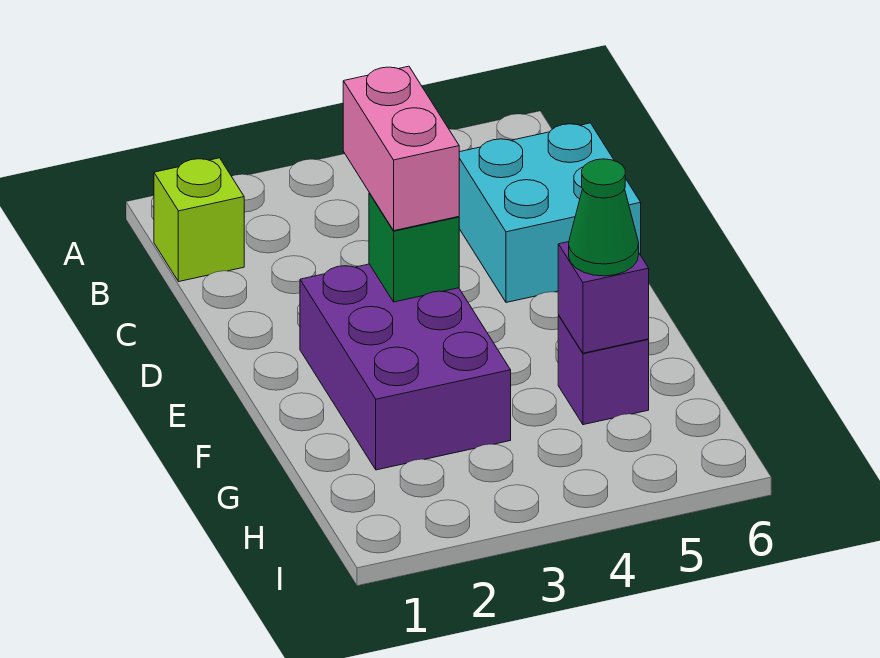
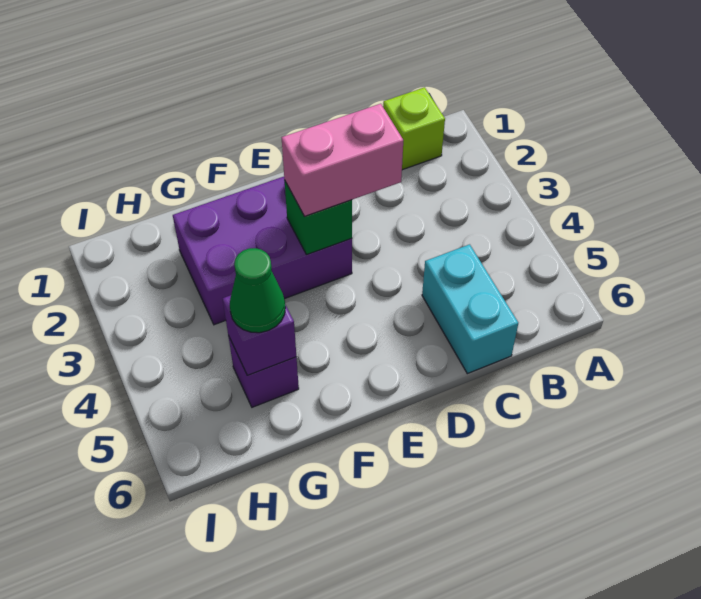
cyan brick C5:D6 level 1 -> cyan brick C5:C6 level 1

